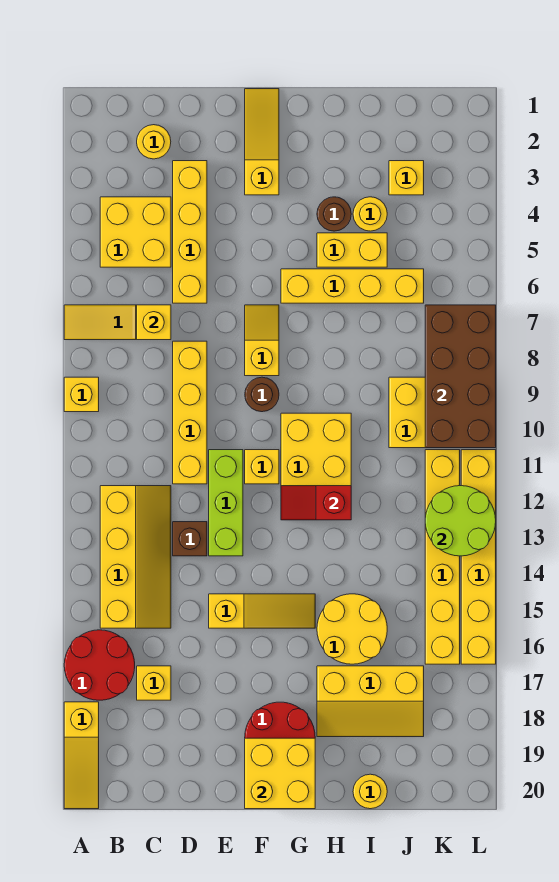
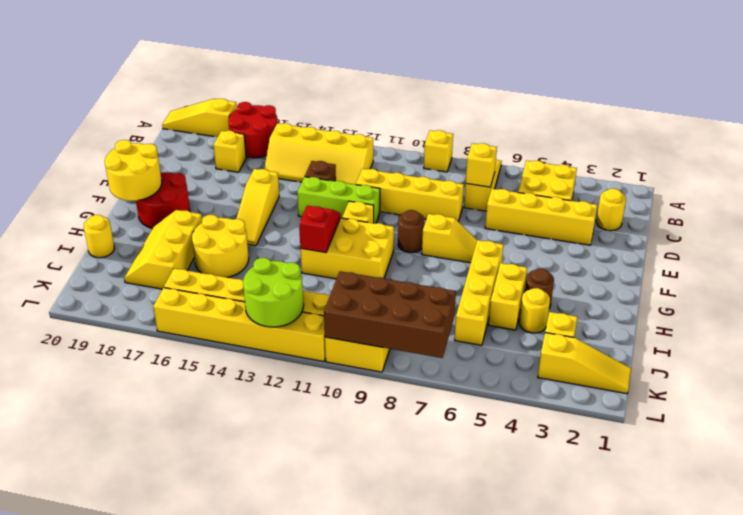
yellow slope F1:F3 level 1 top 3 -> yellow slope K1:K3 level 1 top 3
yellow brick F19:G20 level 2 -> yellow round brick F19:G20 level 2

